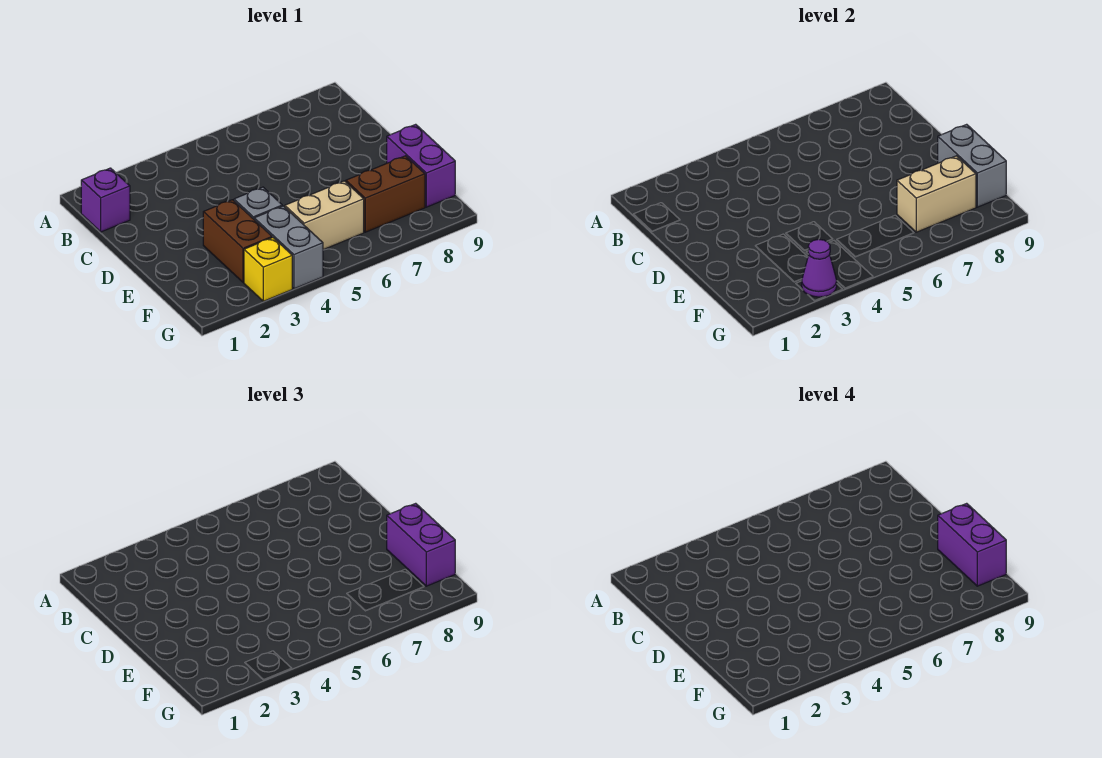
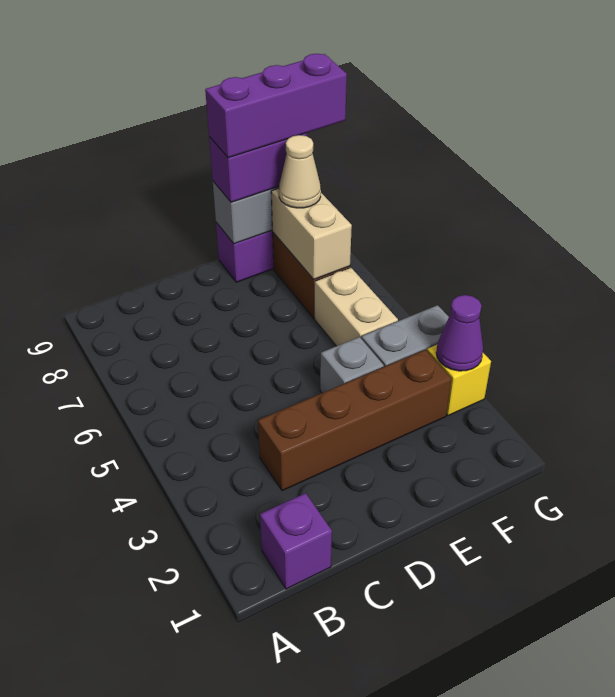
brown brick E3:F3 level 1 -> brown brick C3:F3 level 1
purple brick E9:F9 level 4 -> purple brick E9:G9 level 4
none -> tan cone F8 level 3

